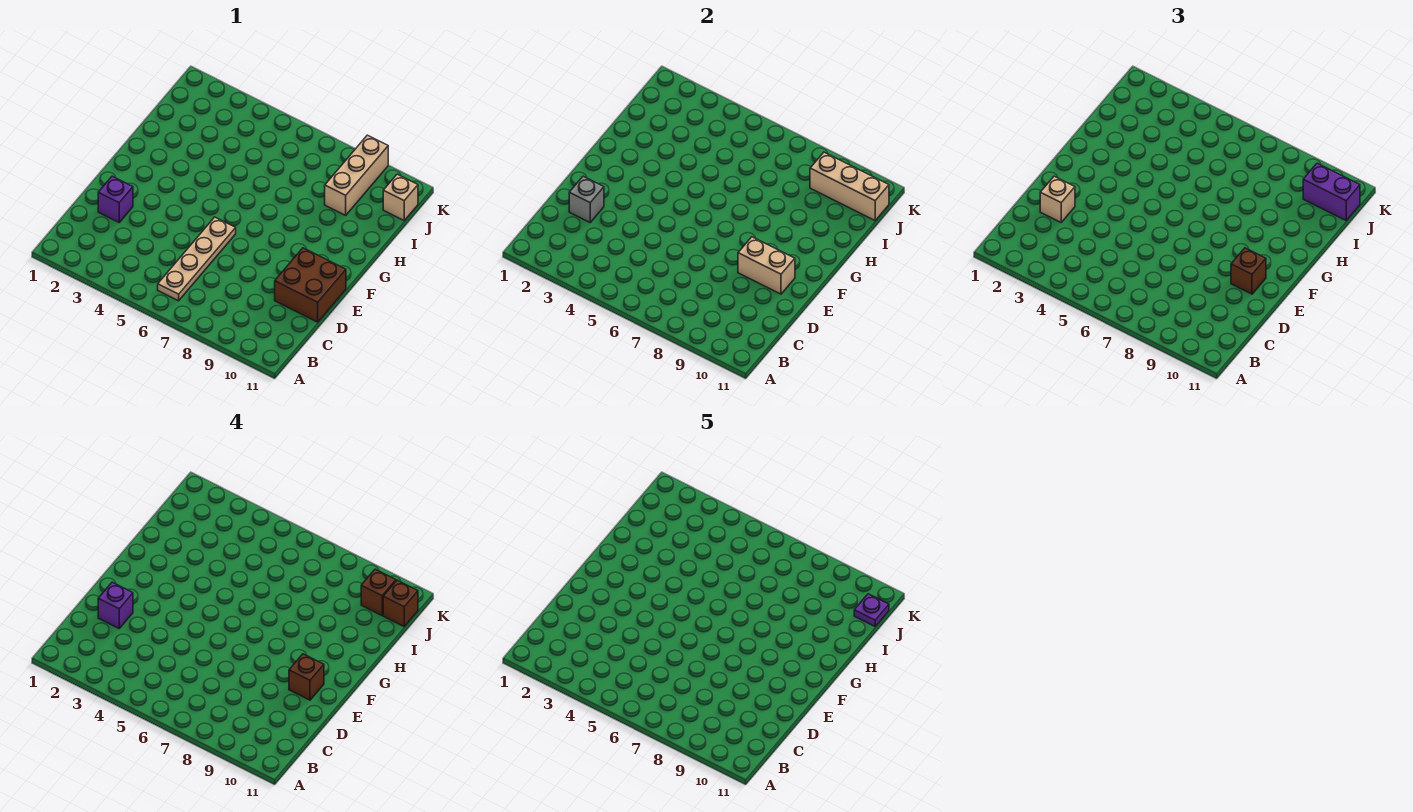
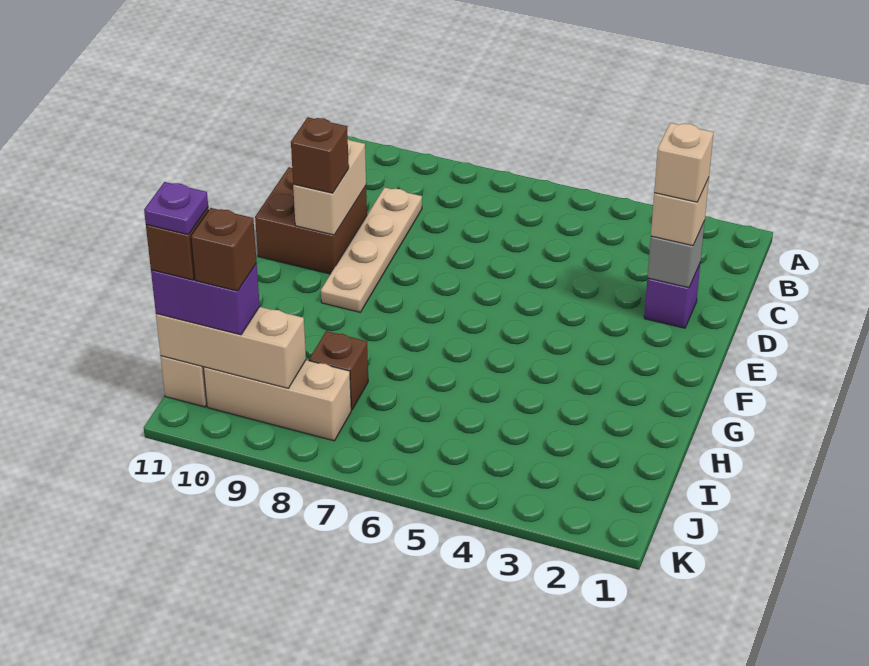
tan plate B6:E6 level 1 -> tan plate C9:F9 level 1
purple brick D2 level 4 -> tan brick D2 level 4
tan brick E9:E10 level 2 -> tan brick D10:E10 level 2
brown brick E10 level 4 -> brown brick I8 level 1
tan brick I9:K9 level 1 -> tan brick J8:J10 level 1

